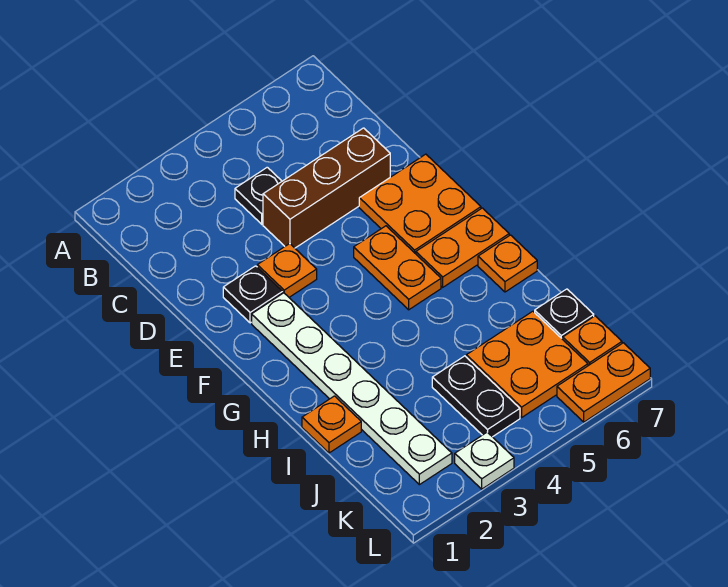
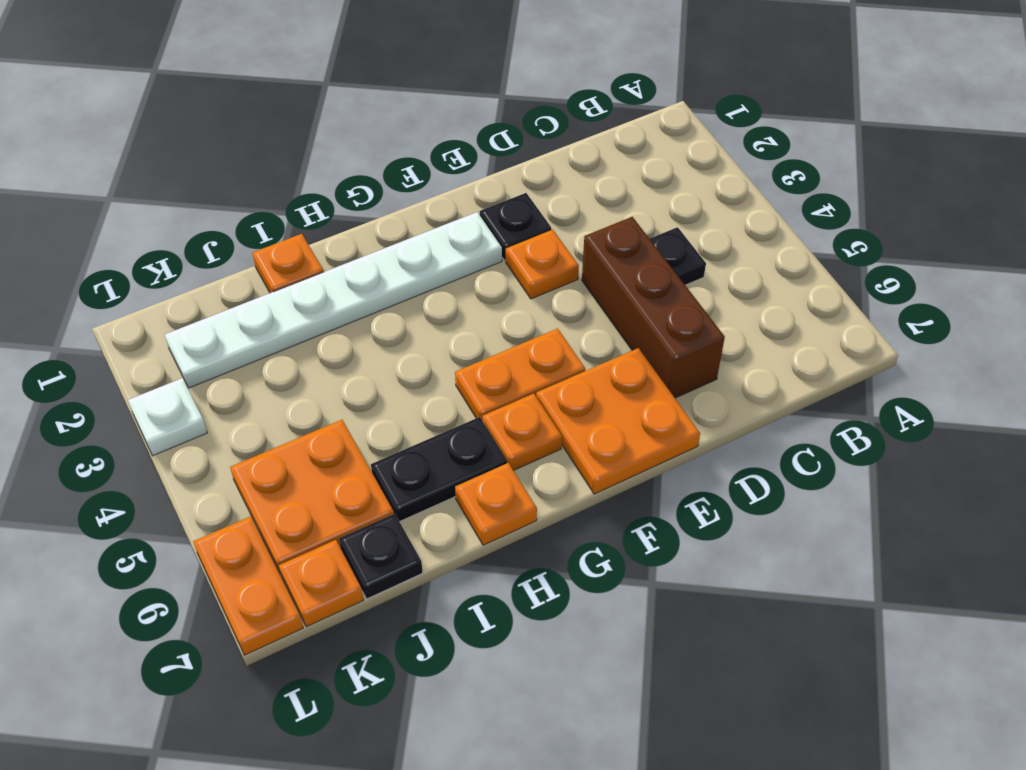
orange plate G6:G7 level 1 -> orange plate G6 level 1
black plate J4:K4 level 1 -> black plate H6:I6 level 1

